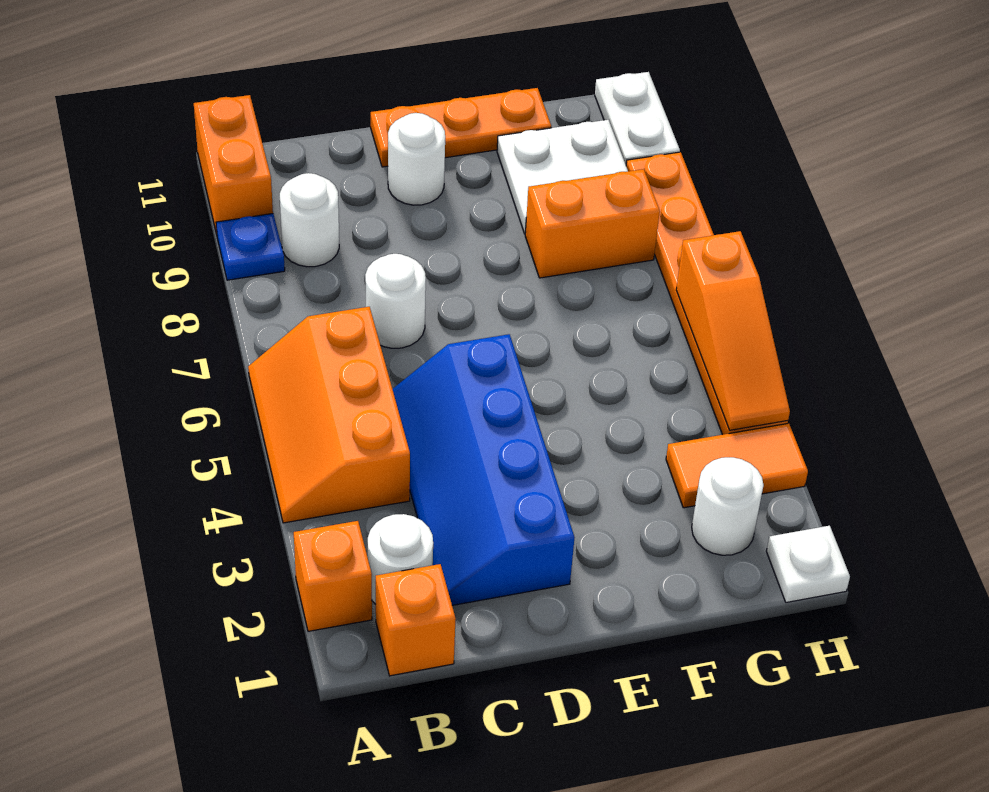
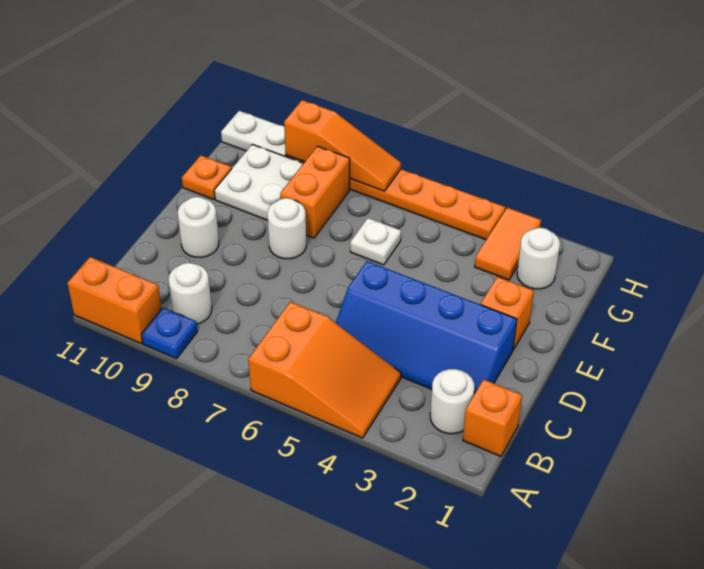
orange brick A2 level 1 -> orange brick E2 level 1
orange slope A4:B6 level 1 top B -> orange slope A4:B6 level 1 top 6
white round brick C7 level 1 -> white round brick E8 level 1
orange plate D11:F11 level 1 -> orange plate F11 level 1
white plate H1 level 1 -> white plate F6 level 1
orange slope H4:H6 level 2 top 6 -> orange slope H7:H9 level 2 top 9

